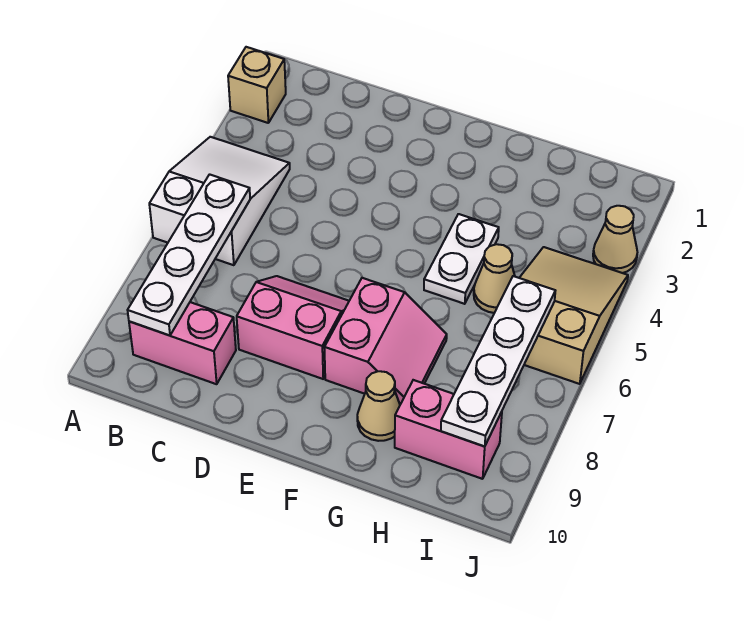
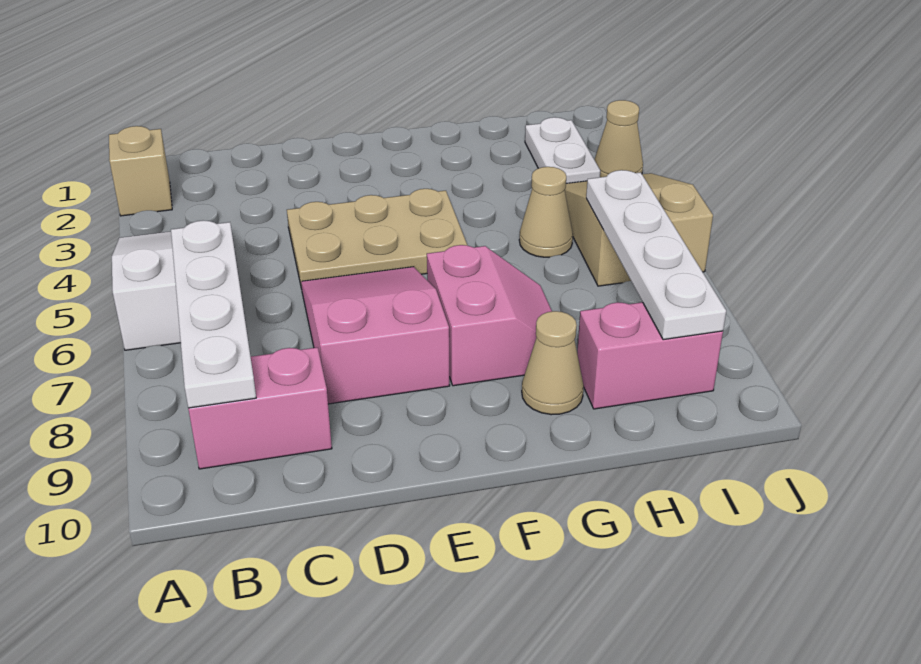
none -> tan plate D4:F5 level 1
pink slope D7:E8 level 1 top 8 -> pink slope D6:E8 level 1 top 8
white plate G4:G5 level 1 -> white plate I2:I3 level 1

